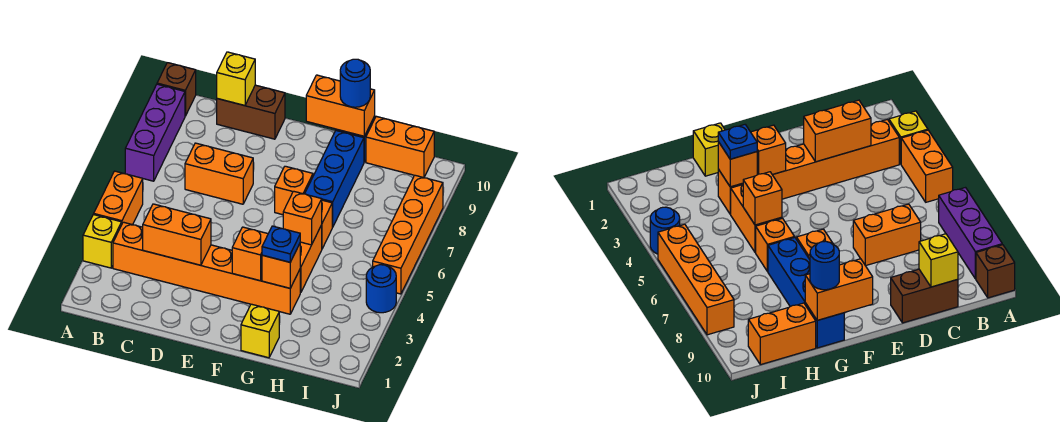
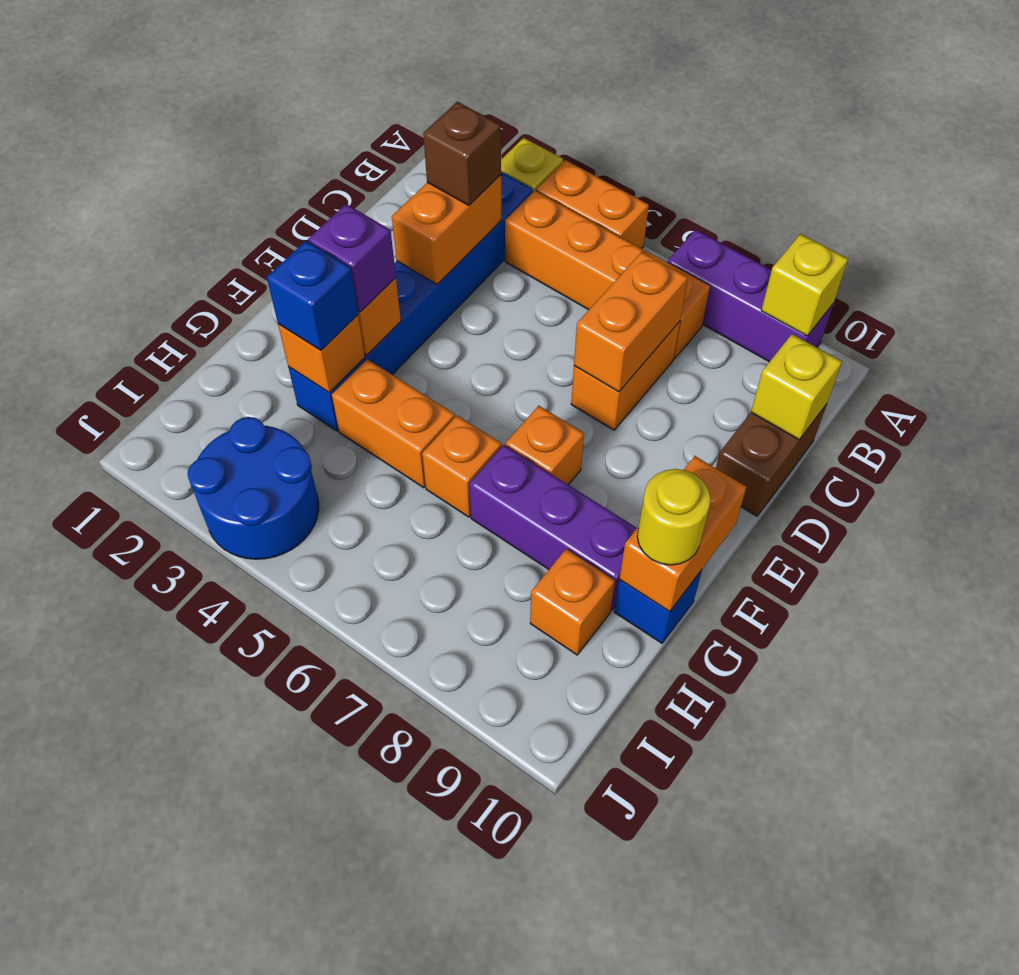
brown brick A10 level 1 -> brown brick C3 level 3
orange brick B3:G3 level 1 -> blue brick B3:G3 level 1
none -> purple brick F3 level 3
yellow brick G1 level 1 -> yellow brick A9 level 2
blue plate G3 level 3 -> blue brick G3 level 3
orange brick G5 level 2 -> orange brick H9 level 1
blue brick G7:G9 level 1 -> purple brick G7:G9 level 1
blue round brick G10 level 3 -> yellow round brick G10 level 3
orange brick H10:I10 level 1 -> orange brick C7:D7 level 2
blue round brick J4 level 1 -> blue round brick I3:J4 level 1
orange brick J5:J8 level 1 -> orange brick B4:B7 level 1

